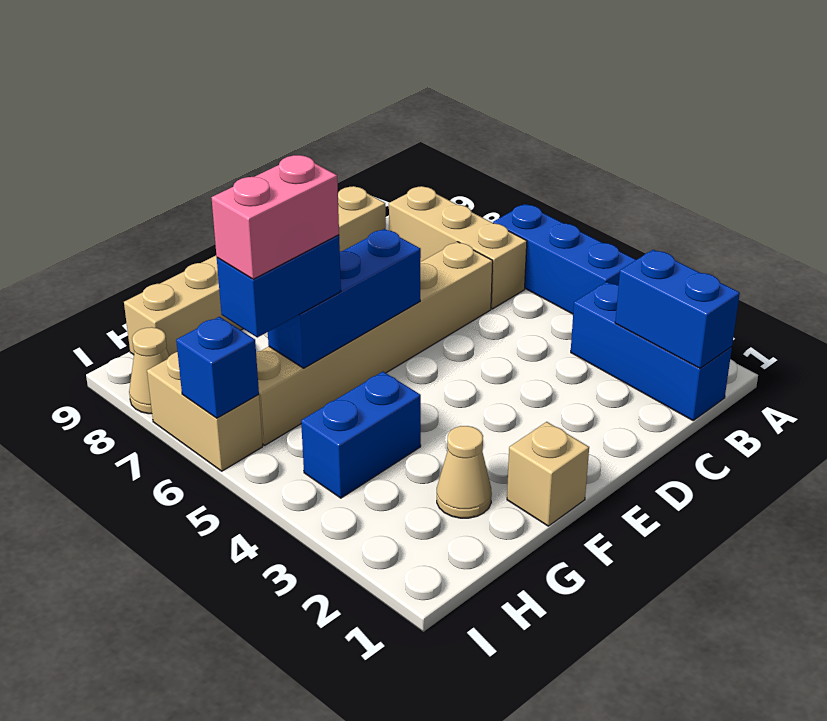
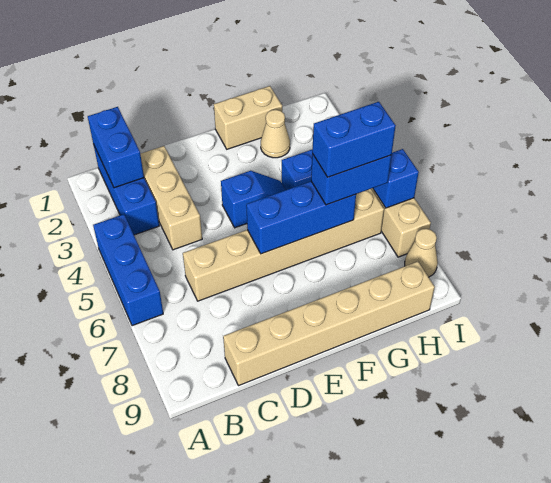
tan brick B6:B8 level 1 -> tan brick C2:C4 level 1
none -> blue slope E4:F4 level 1 top E
tan brick F1 level 1 -> tan brick F1:G1 level 1
pink brick G6:H6 level 4 -> blue brick G6:H6 level 4

